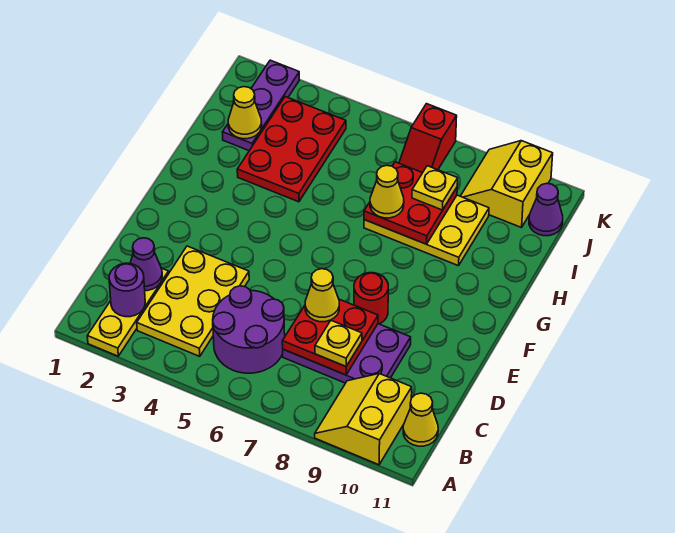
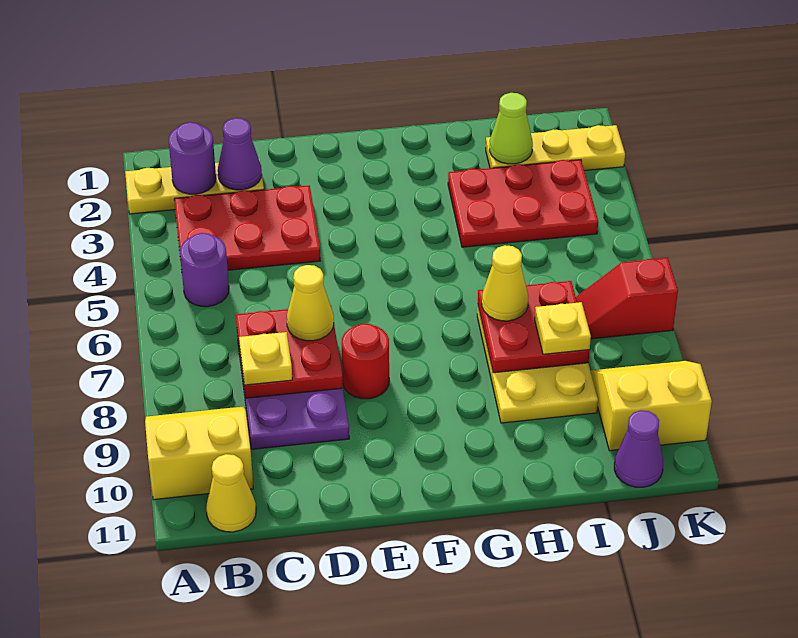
yellow plate B3:D4 level 1 -> red plate B3:D4 level 1
purple round brick B5:C6 level 1 -> purple round brick B5 level 1
purple plate I2:K2 level 1 -> yellow plate I2:K2 level 1
yellow cone I2 level 2 -> lime cone I2 level 2

